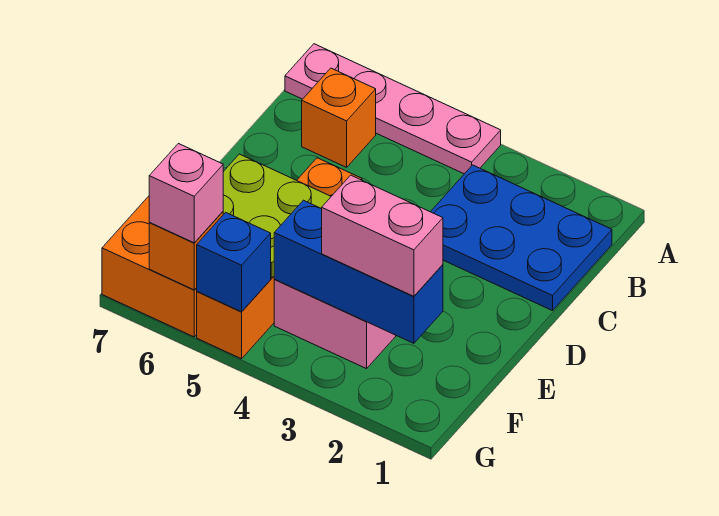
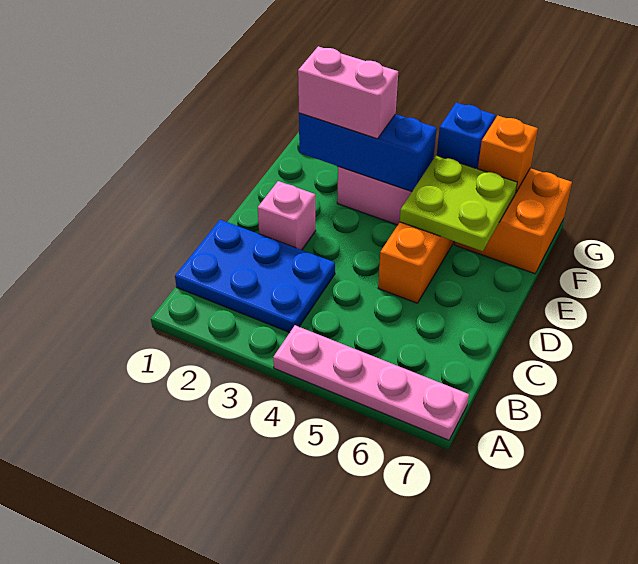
orange brick B6 level 1 -> none
pink brick G6 level 3 -> pink brick D2 level 1

